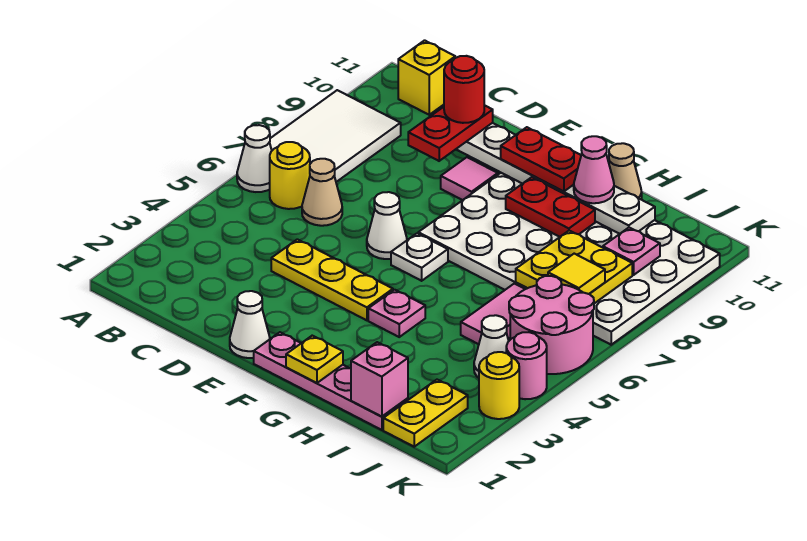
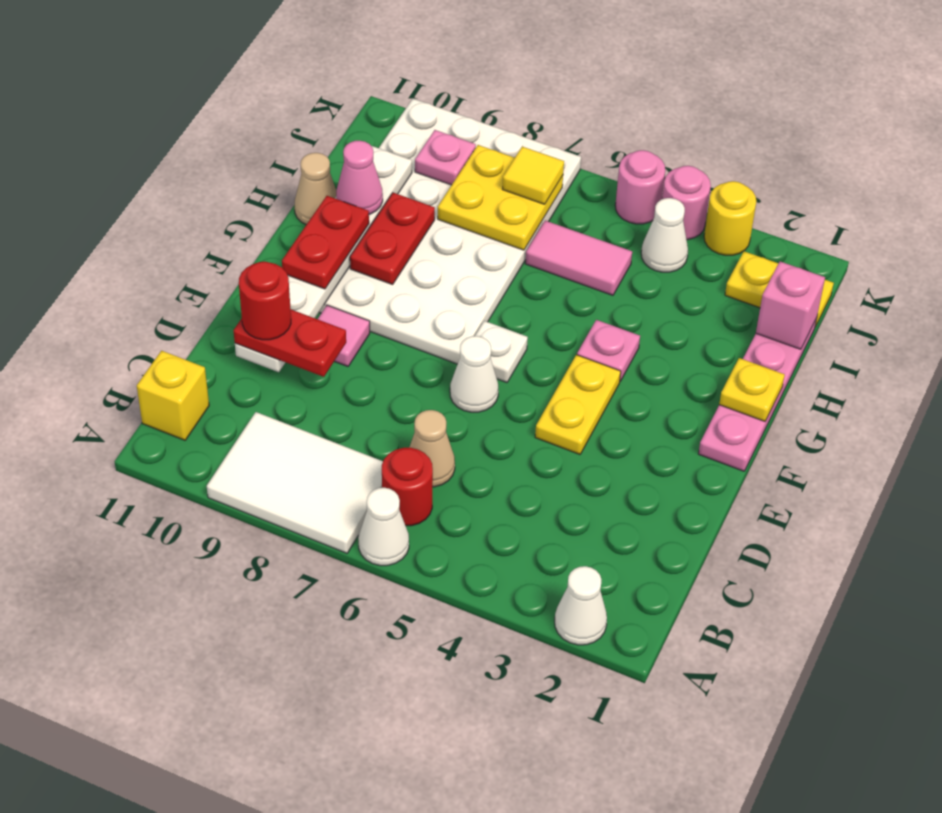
yellow round brick B6 level 1 -> red round brick B6 level 1
yellow plate D4:F4 level 1 -> yellow plate E4:F4 level 1
white cone E1 level 1 -> white cone A2 level 1
pink round brick J5:K6 level 1 -> pink round brick K5 level 1

